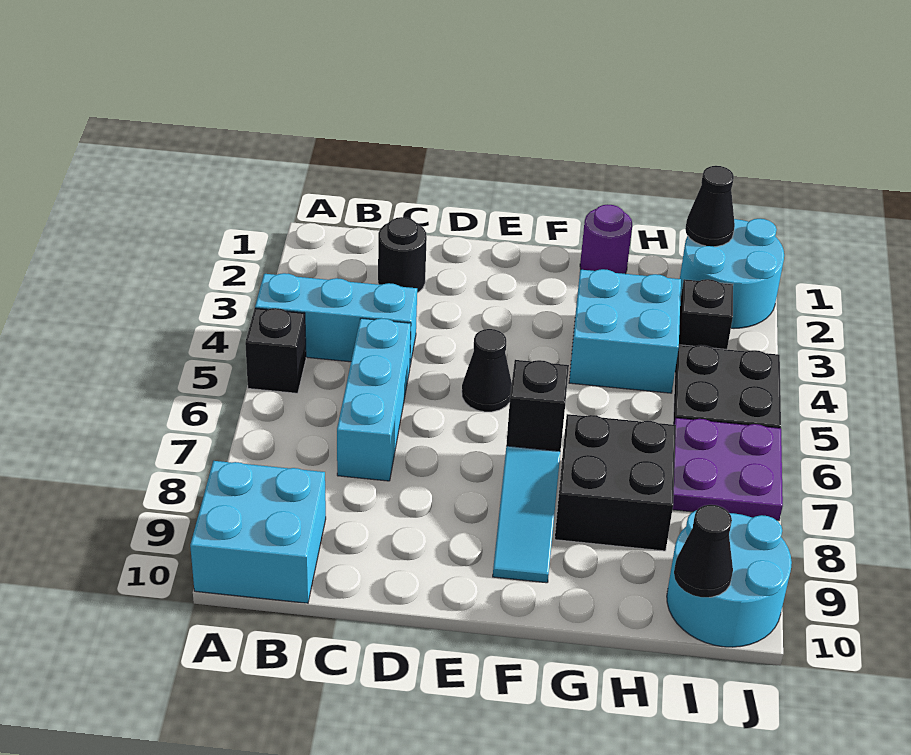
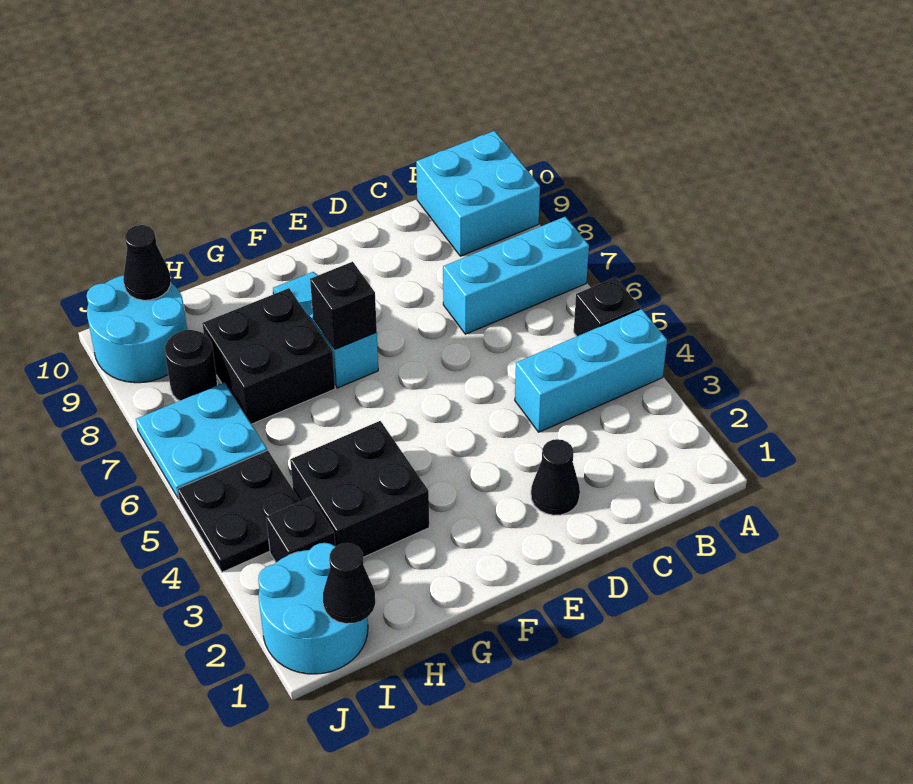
black round brick C2 level 1 -> black round brick I8 level 1
cyan brick C5:C7 level 1 -> cyan brick A7:C7 level 1
black cone E5 level 1 -> black cone D2 level 1
purple round brick G1 level 1 -> none
cyan brick G3:H4 level 1 -> black brick G3:H4 level 1
purple plate I6:J7 level 1 -> cyan plate I6:J7 level 1

